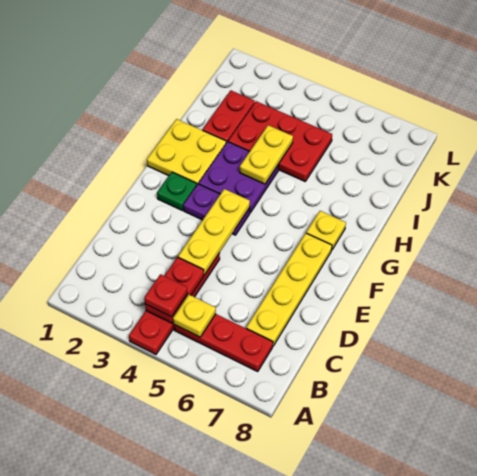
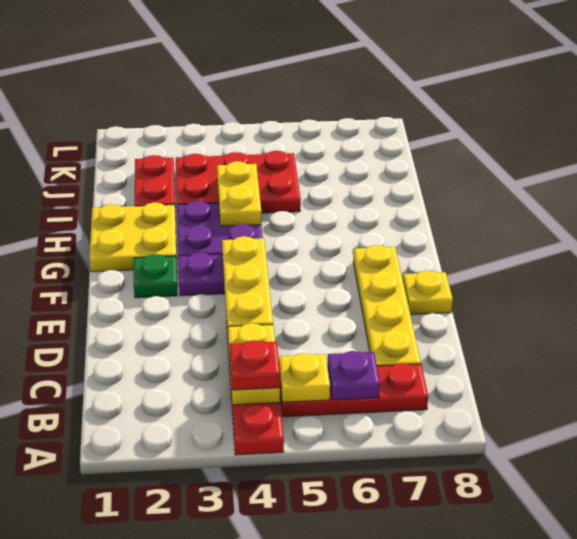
red plate B4:C4 level 2 -> yellow plate B4:C4 level 2
none -> purple plate B6 level 2
yellow plate G7 level 1 -> yellow plate E8 level 1

